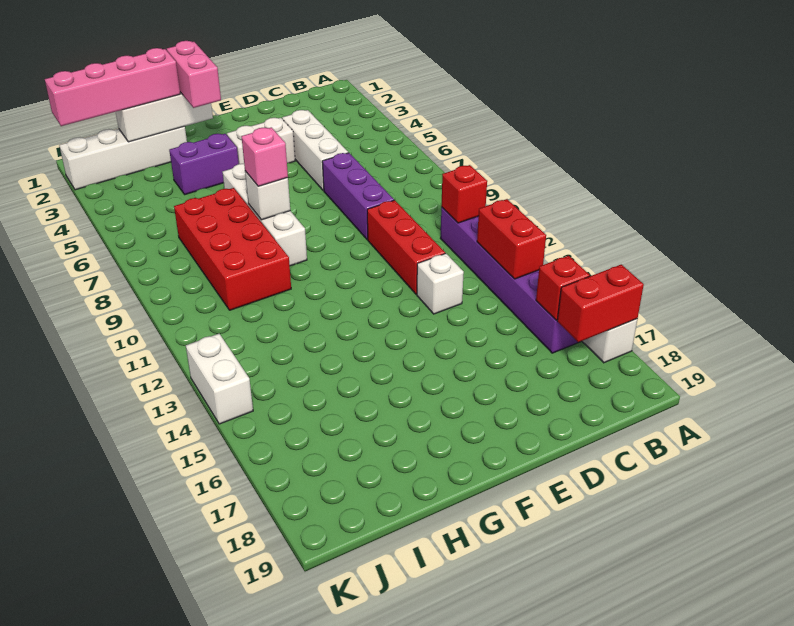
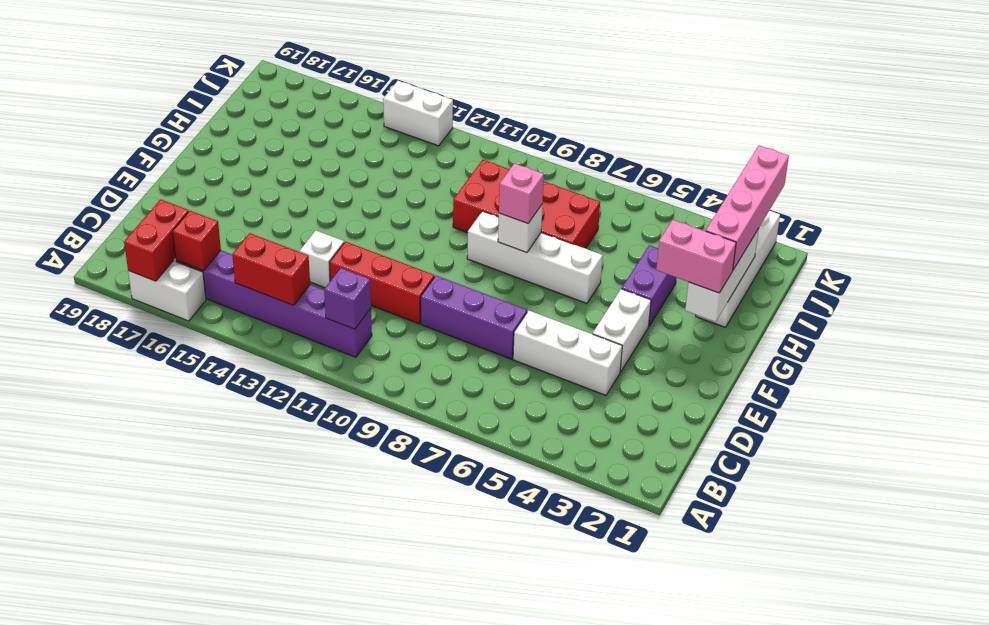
red brick B11 level 2 -> purple brick B11 level 2

